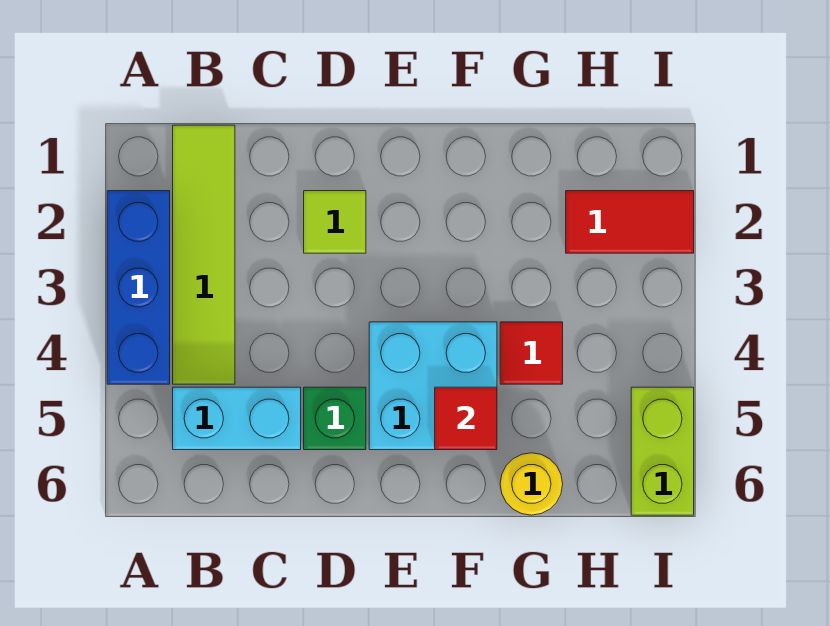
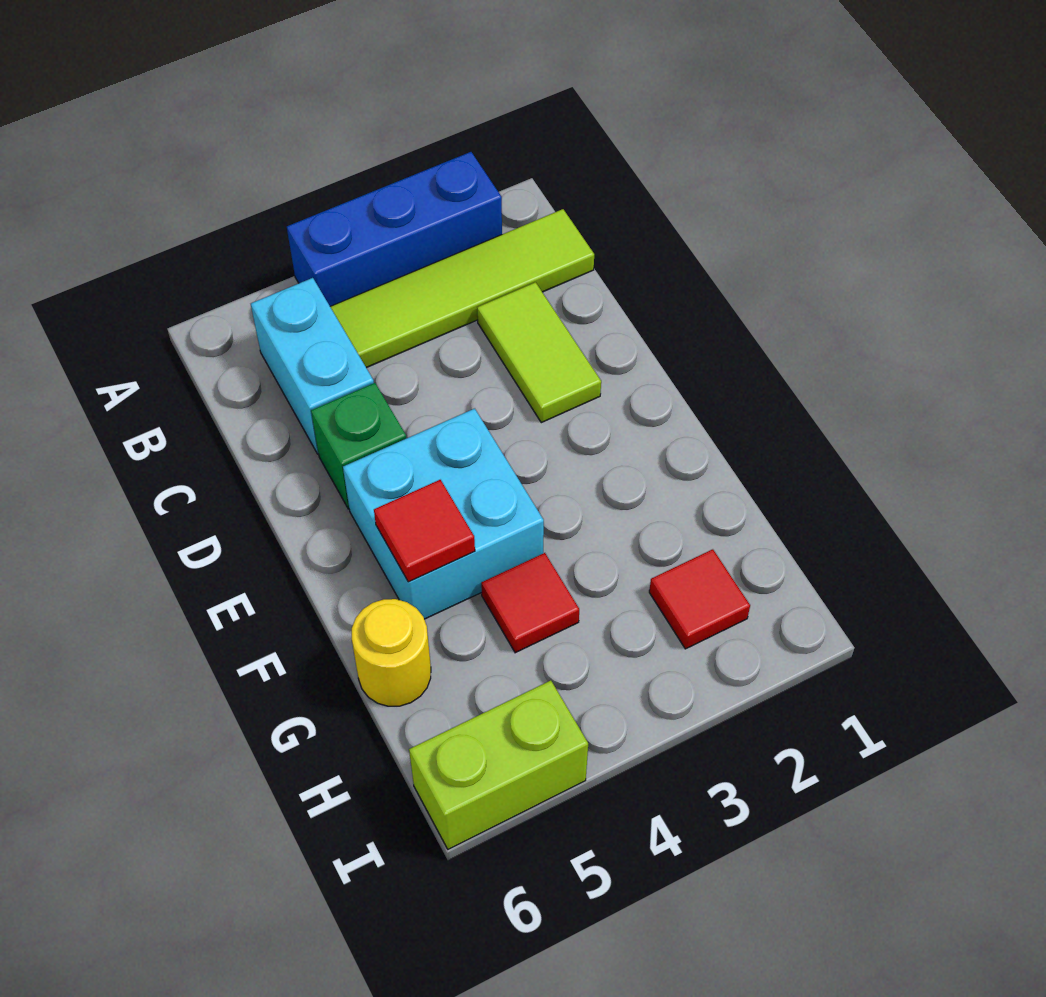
lime tile D2 level 1 -> lime tile C2:D2 level 1
red tile H2:I2 level 1 -> red tile H2 level 1

